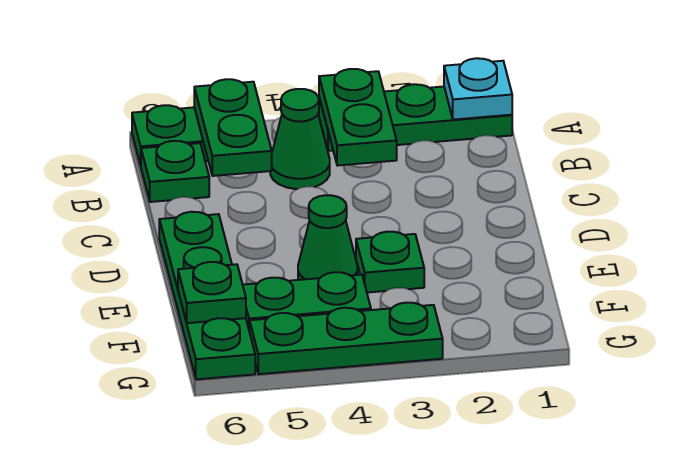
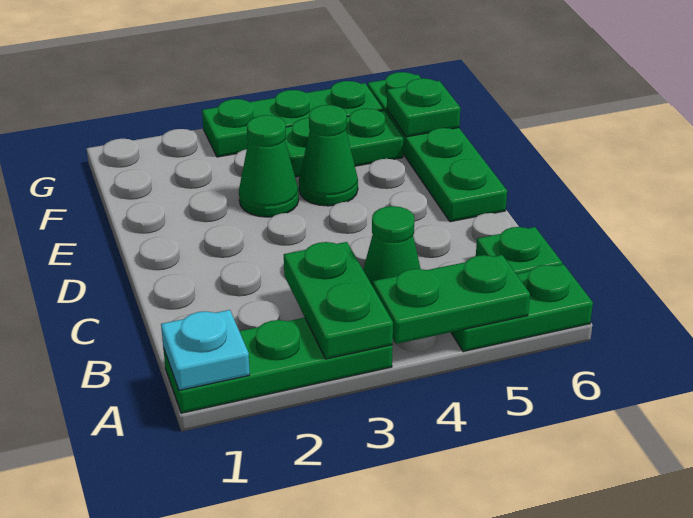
green plate A5:B5 level 2 -> green plate A4:A5 level 2
green plate E3 level 1 -> green cone E3 level 1

